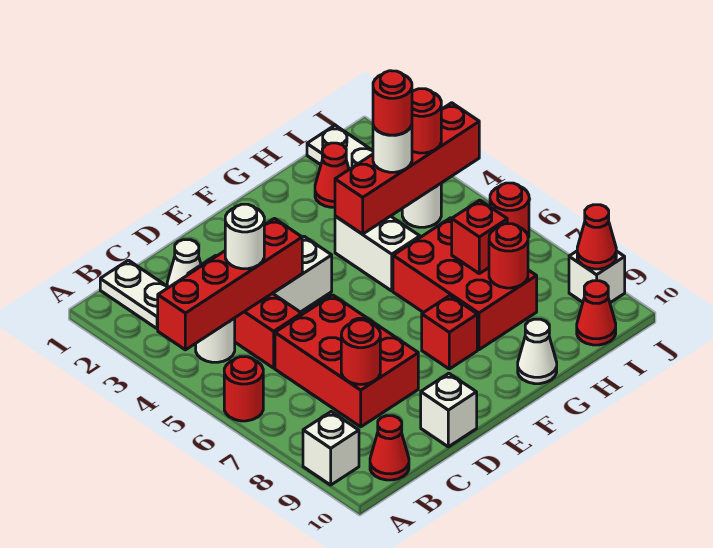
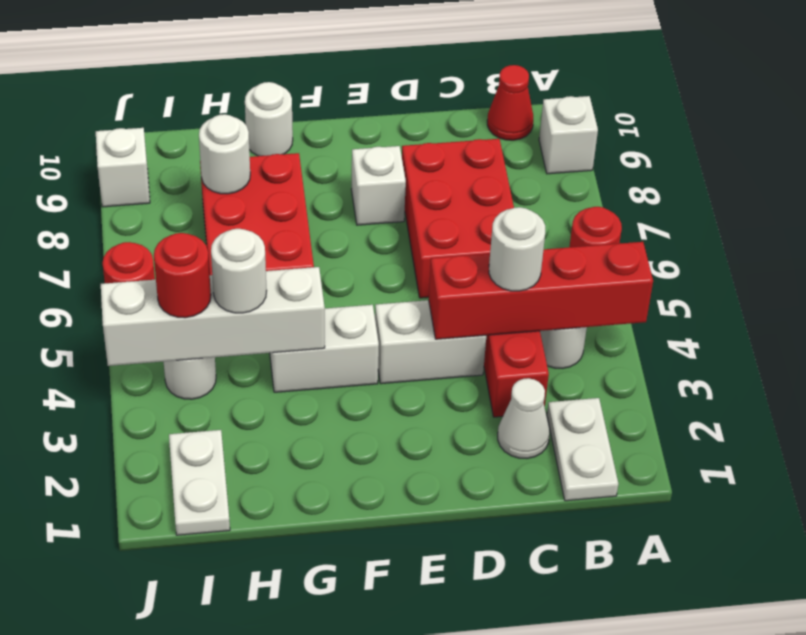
red round brick C8 level 2 -> none
white brick D10 level 1 -> white brick E8 level 1
red brick F8 level 1 -> none
white brick G4:G5 level 1 -> white brick F4:G4 level 1
red brick G4:J4 level 2 -> white brick G4:J4 level 2
white cone G10 level 1 -> white round brick G10 level 1
red cone H2 level 1 -> none
red round brick H4 level 4 -> none
red brick H7 level 2 -> none
red round brick H8 level 2 -> white round brick H8 level 2
red cone I10 level 1 -> none
red cone J9 level 2 -> none

